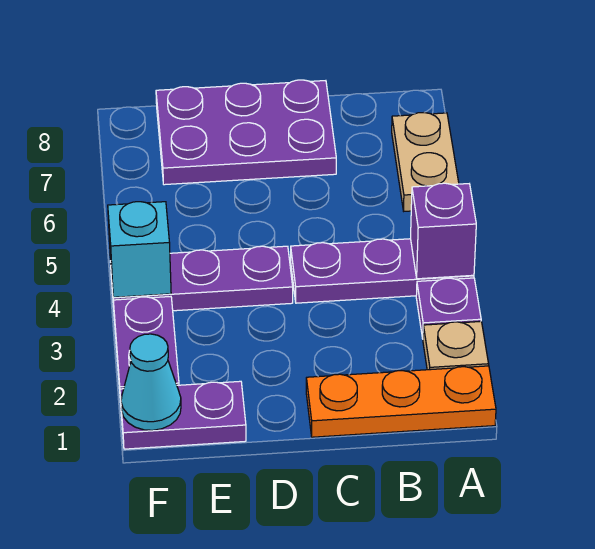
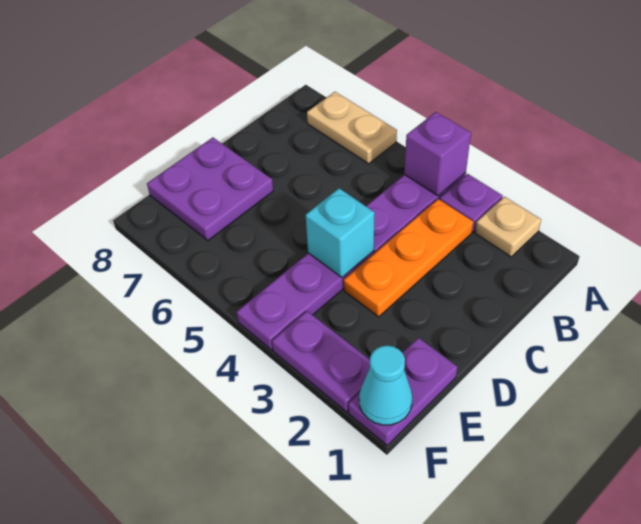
orange plate A1:C1 level 1 -> orange plate B3:D3 level 1
purple plate C7:E8 level 1 -> purple plate D7:E8 level 1
cyan brick F4 level 2 -> cyan brick D4 level 2

